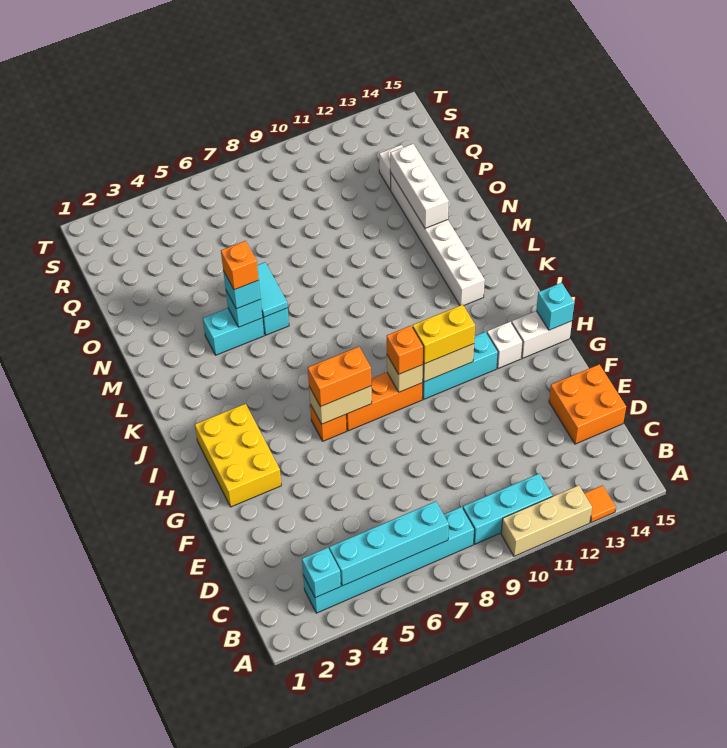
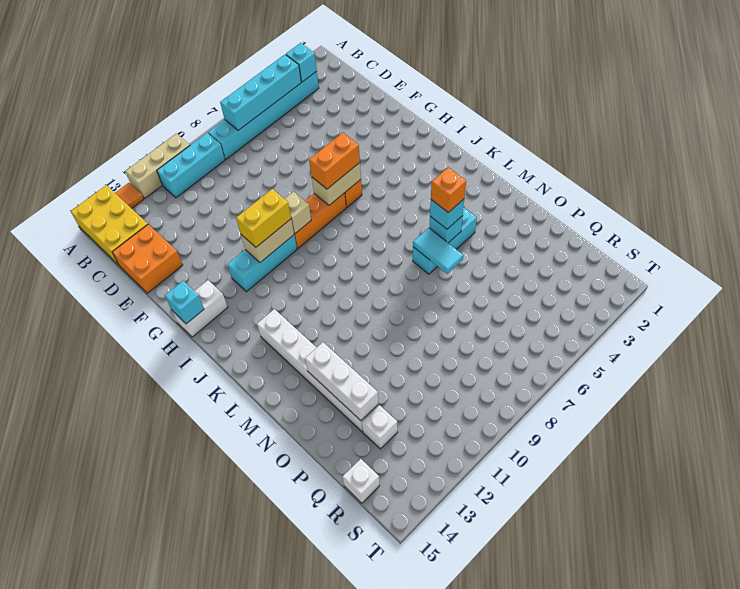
yellow brick G2:I3 level 1 -> yellow brick A14:C15 level 1
orange brick H9 level 3 -> none
white brick H13 level 1 -> white brick R15 level 1

